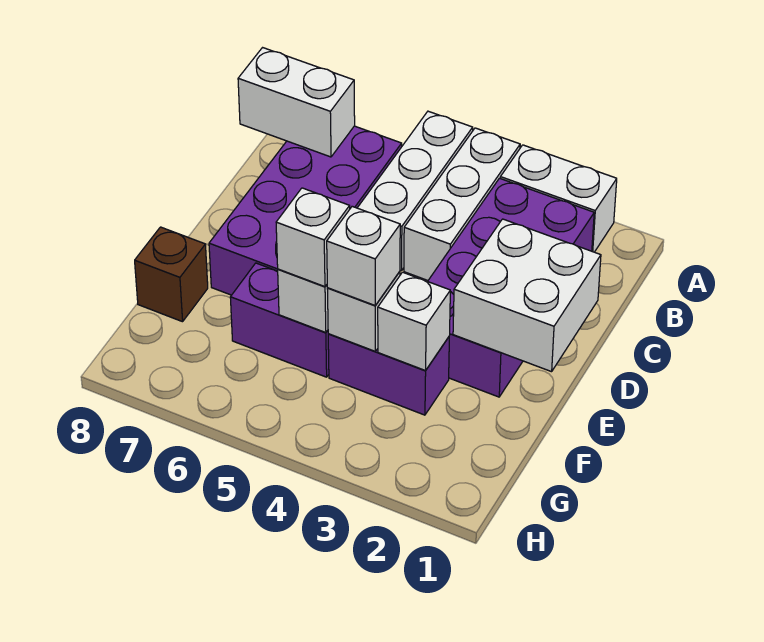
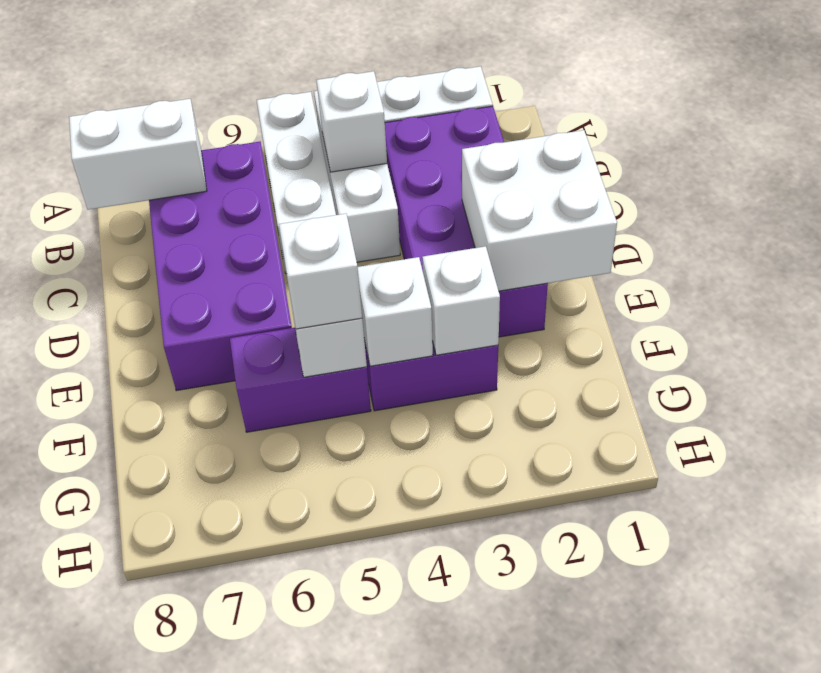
white brick F4 level 3 -> white brick B4 level 2
brown brick F8 level 1 -> none

